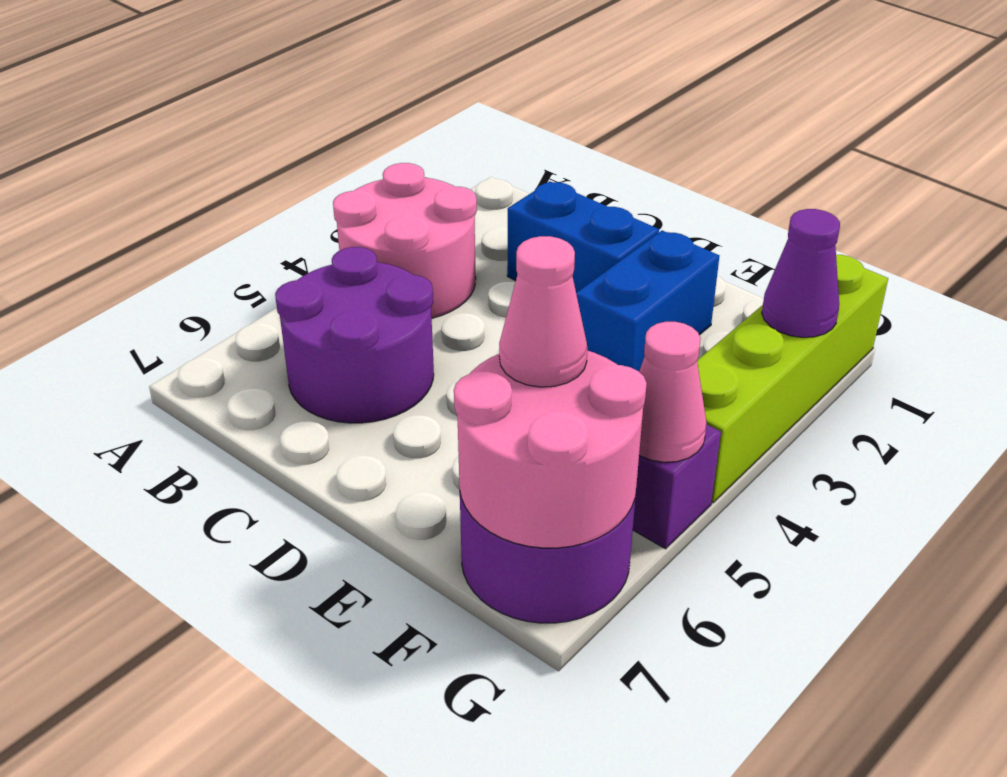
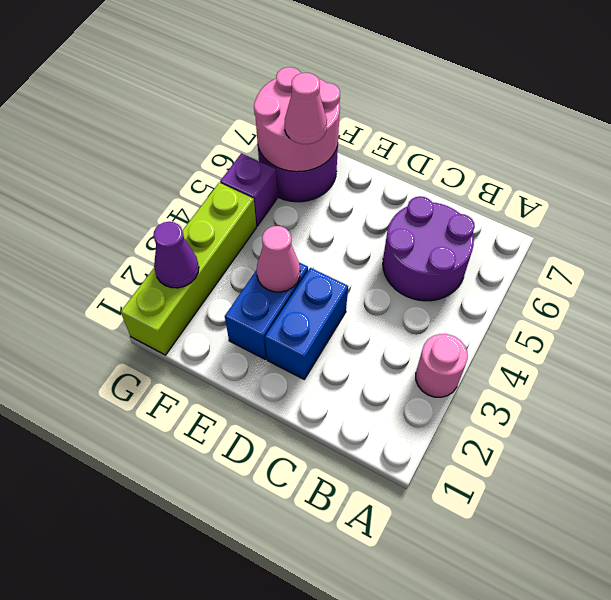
pink round brick A3:B4 level 1 -> pink round brick A3 level 1
blue brick C2:D2 level 1 -> blue brick D2:D3 level 1
pink cone G5 level 2 -> pink cone E3 level 2

